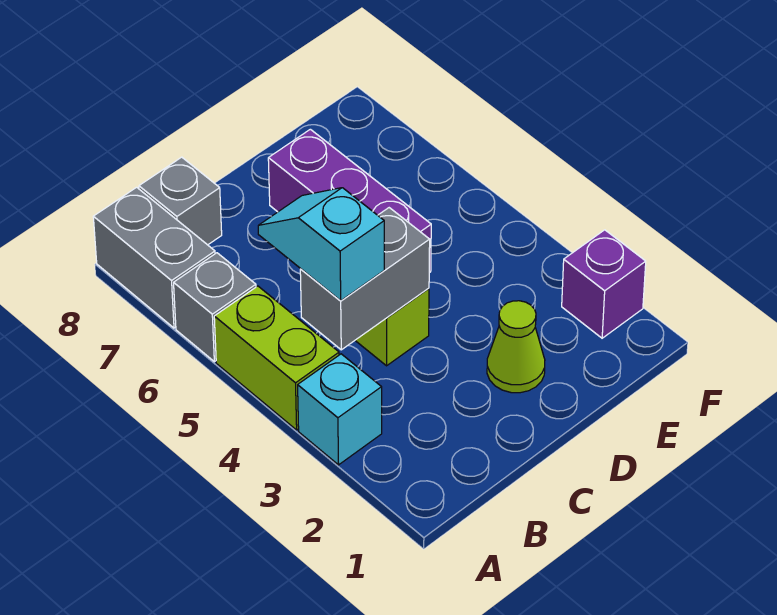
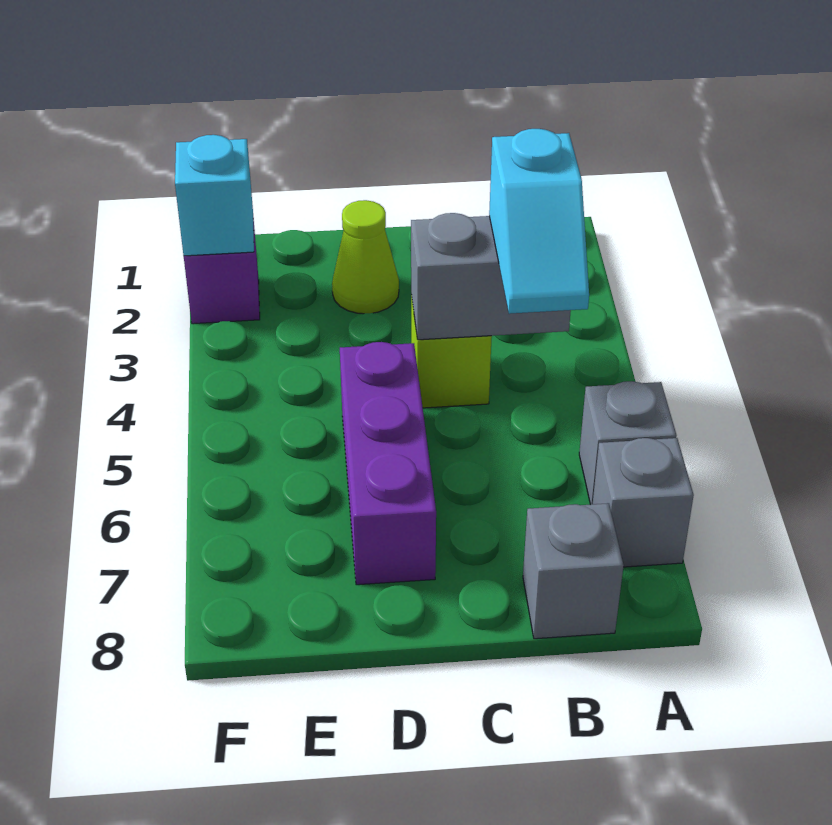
cyan brick A3 level 1 -> cyan brick F2 level 2
lime brick A4:A5 level 1 -> none
grey brick A7:A8 level 1 -> grey brick A7 level 1

